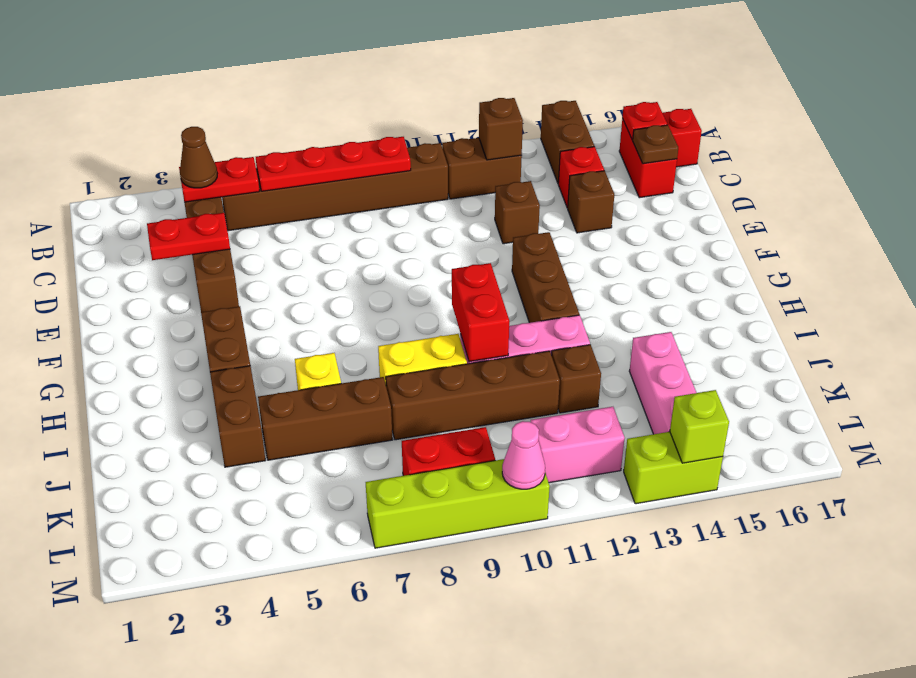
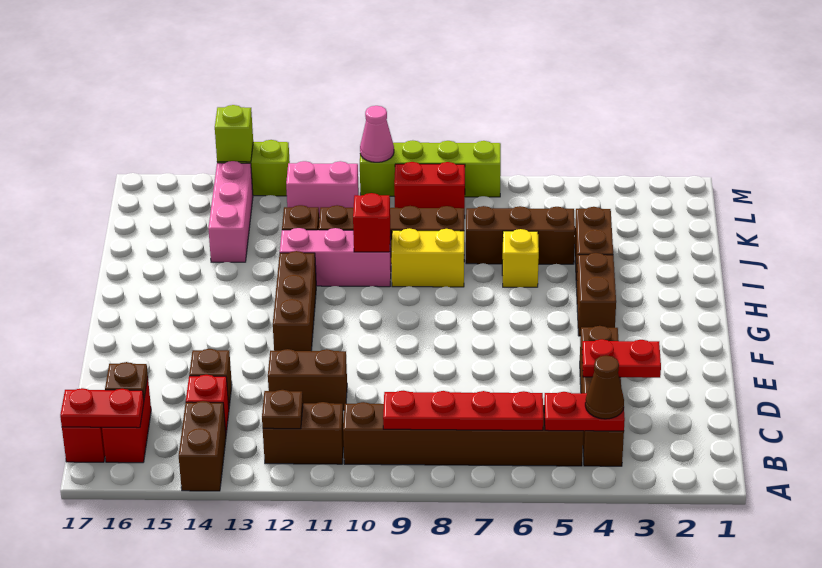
brown brick B12 level 2 -> brown plate B12 level 2
red plate B16 level 2 -> red plate B16:B17 level 2
brown brick D12 level 1 -> brown brick D11:D12 level 1
red brick H10:I10 level 2 -> red brick I10 level 2

